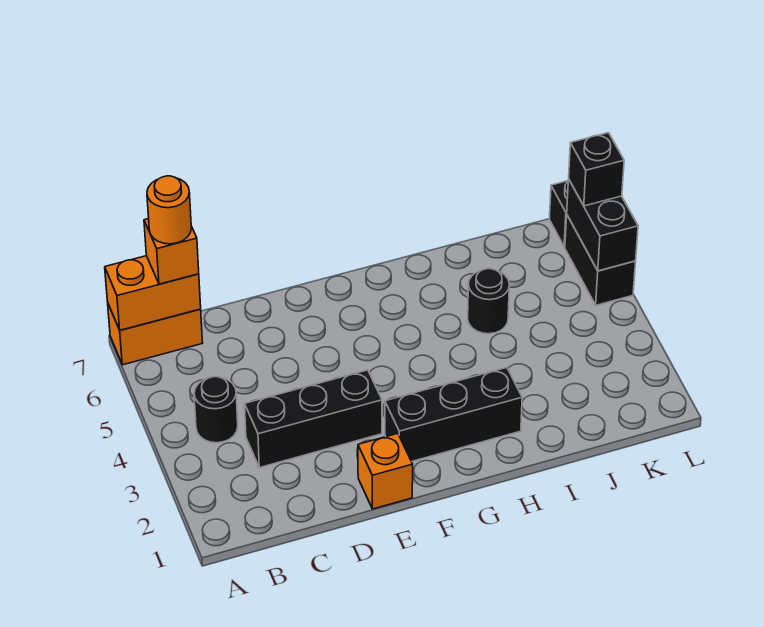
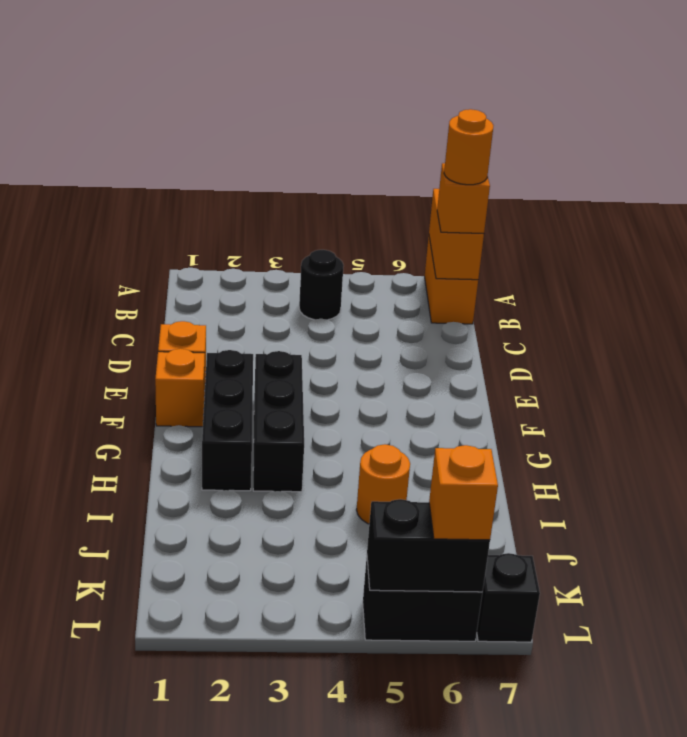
black brick C3:E3 level 1 -> black brick F3:H3 level 1
none -> orange brick F1 level 1
black round brick I5 level 1 -> orange round brick I5 level 1
black brick L6 level 3 -> orange brick L6 level 3

